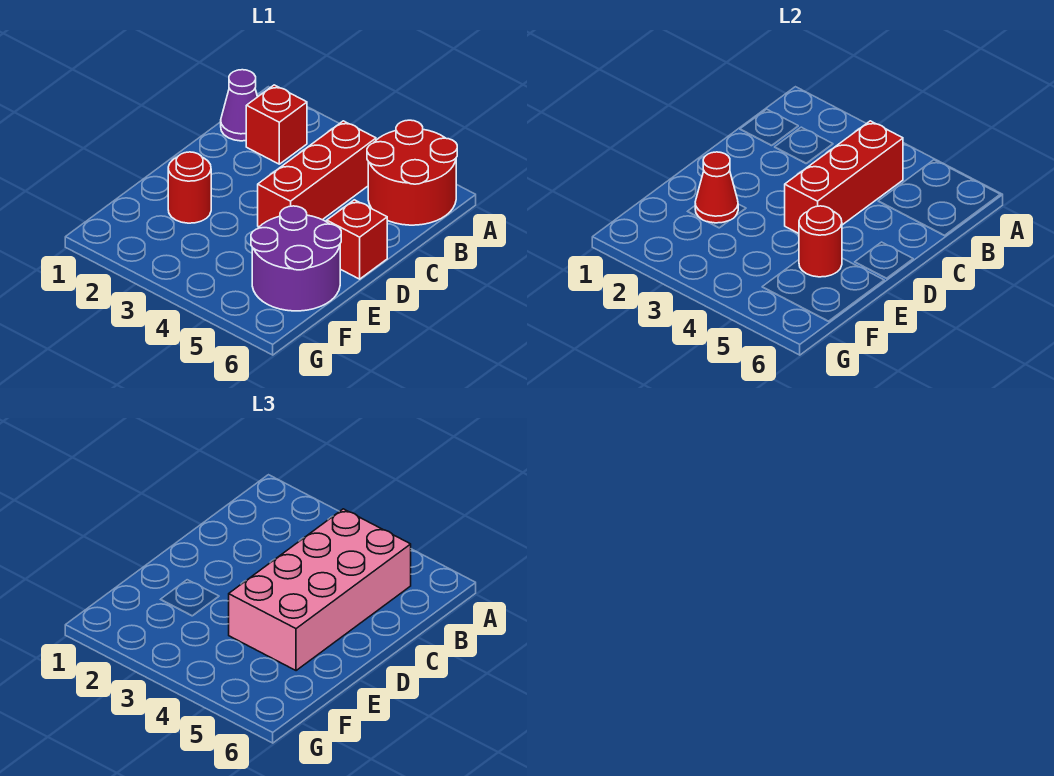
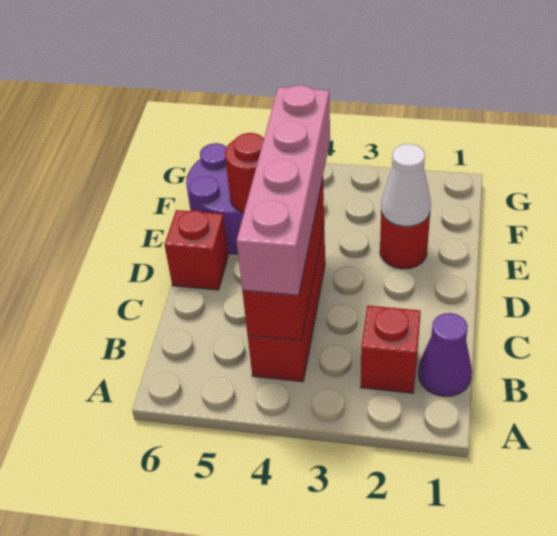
red round brick A5:B6 level 1 -> none
pink brick B4:E5 level 3 -> pink brick B4:E4 level 3
red cone E2 level 2 -> white cone E2 level 2

